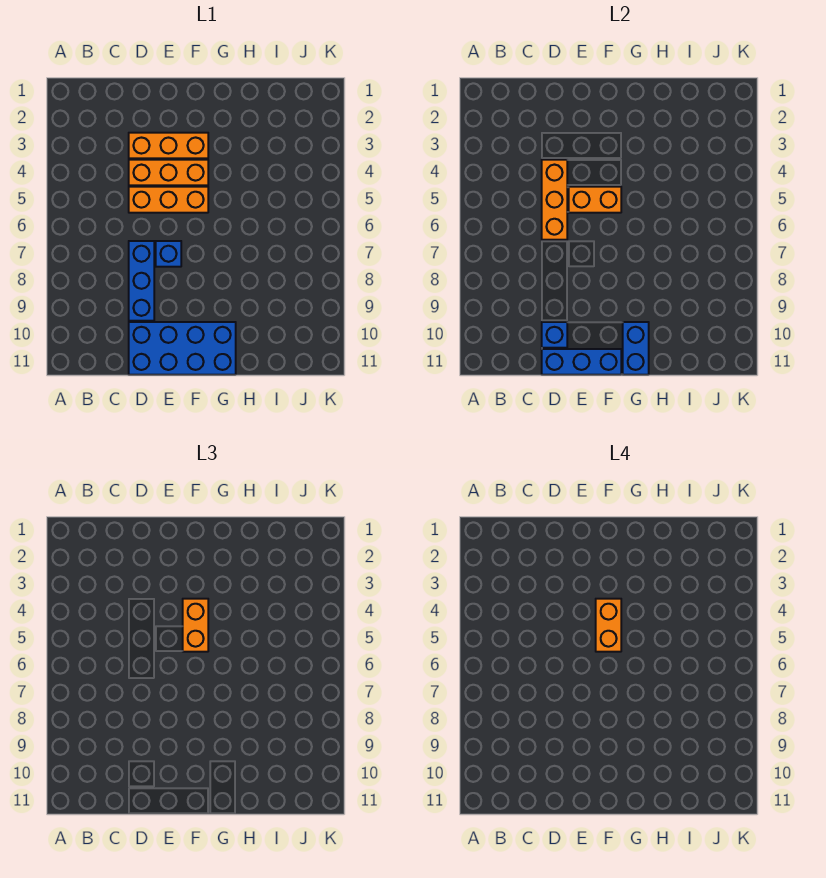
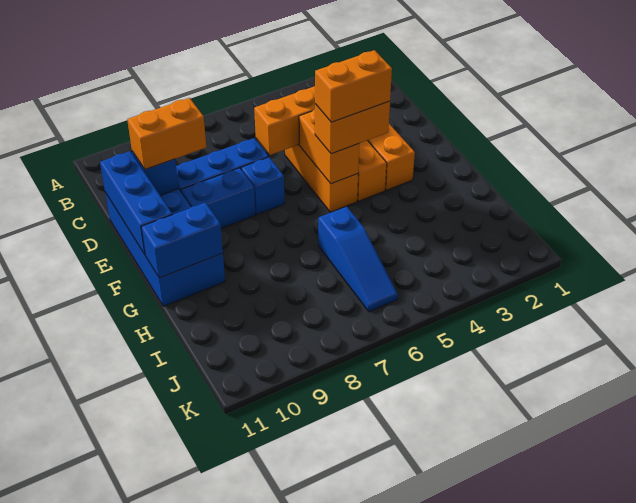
none -> orange brick D9:D10 level 3
none -> blue brick E8:E9 level 1
none -> blue slope H6:J6 level 1 top H

